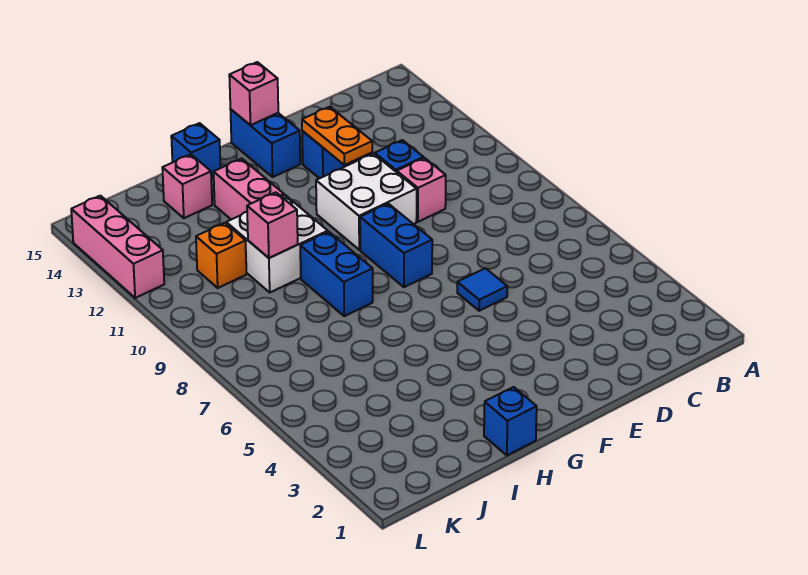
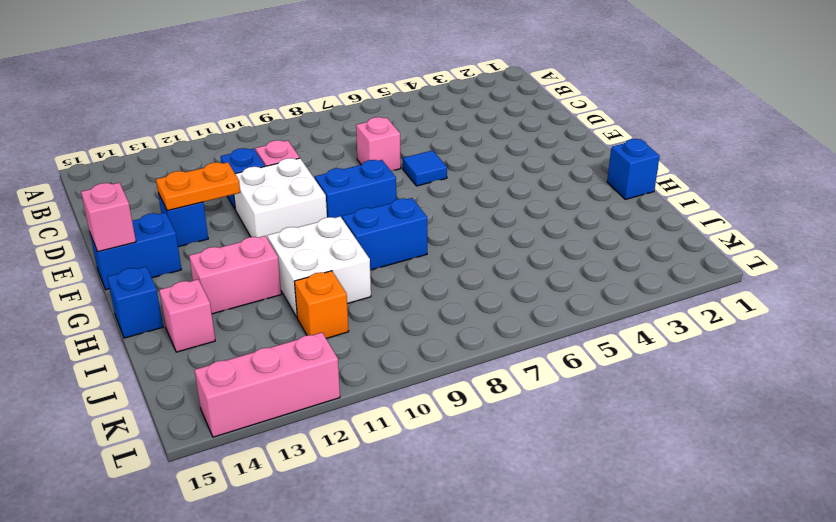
pink brick I10 level 2 -> pink brick D7 level 1

